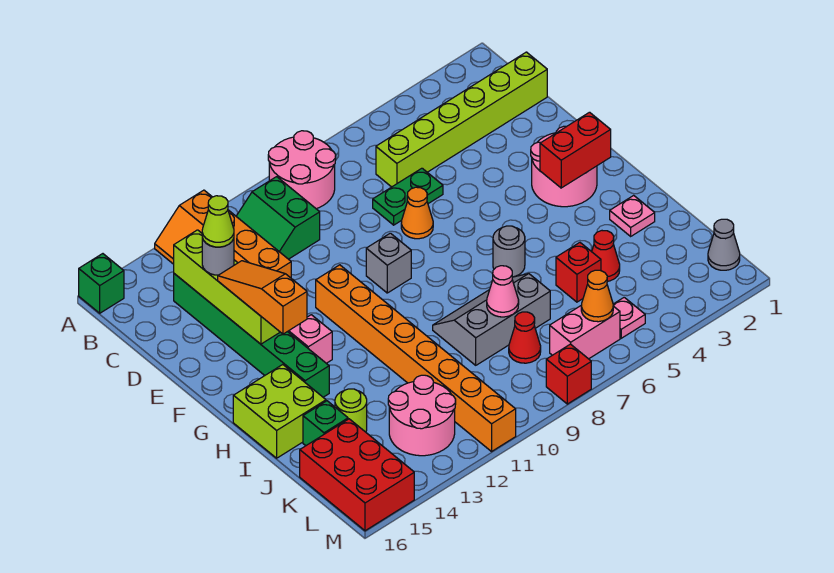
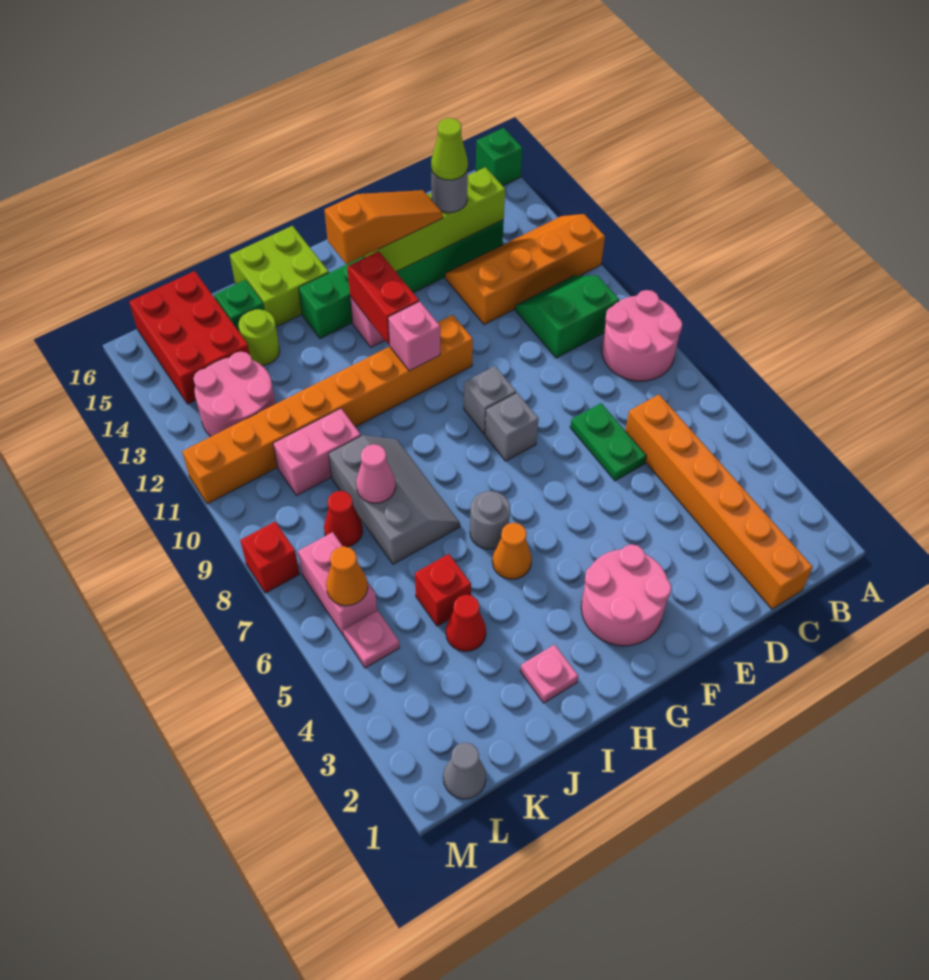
lime brick C1:C6 level 1 -> orange brick C1:C6 level 1
orange cone E7 level 1 -> orange cone H5 level 1
none -> grey brick F8 level 1
red brick G2:G3 level 2 -> red brick G12:G13 level 2
none -> pink brick G11 level 2
none -> pink brick J10:K10 level 1
red brick K15:M16 level 1 -> red brick K14:L16 level 1

